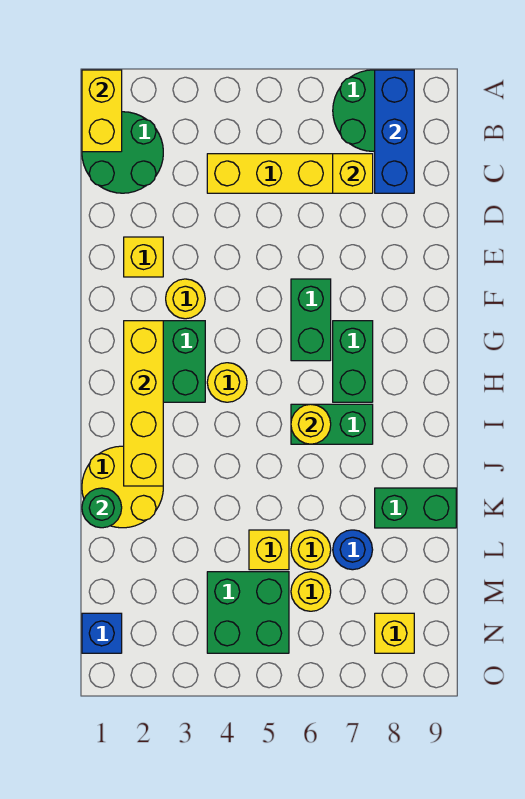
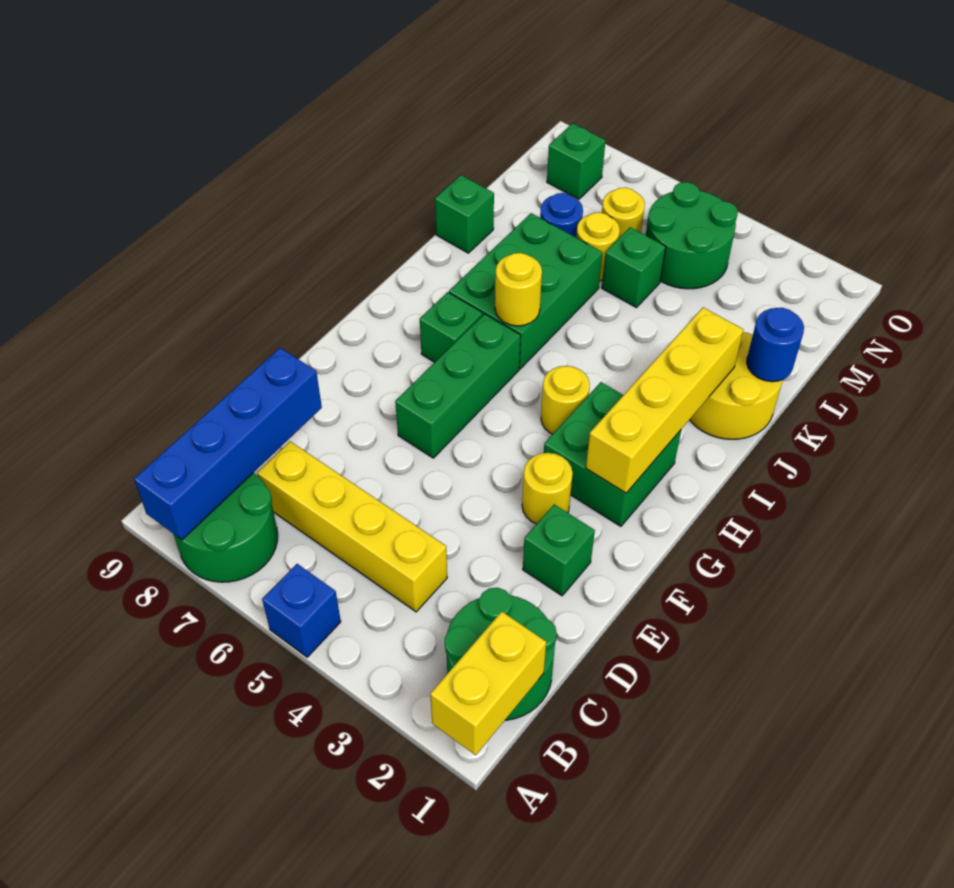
blue brick A8:C8 level 2 -> blue brick A8:D8 level 2
yellow brick C7 level 2 -> none
yellow brick E2 level 1 -> green brick E2 level 1
green brick F6:G6 level 1 -> green brick F6:H6 level 1
green brick G7:H7 level 1 -> green brick H7 level 1
green brick I6:I7 level 1 -> green brick I6:K7 level 1
green round brick K1 level 2 -> blue round brick K1 level 2
green brick K8:K9 level 1 -> green brick K9 level 1
yellow brick L5 level 1 -> green brick L5 level 1
green brick M4:N5 level 1 -> green round brick M4:N5 level 1
blue brick N1 level 1 -> blue brick A5 level 1
yellow brick N8 level 1 -> green brick N8 level 1

